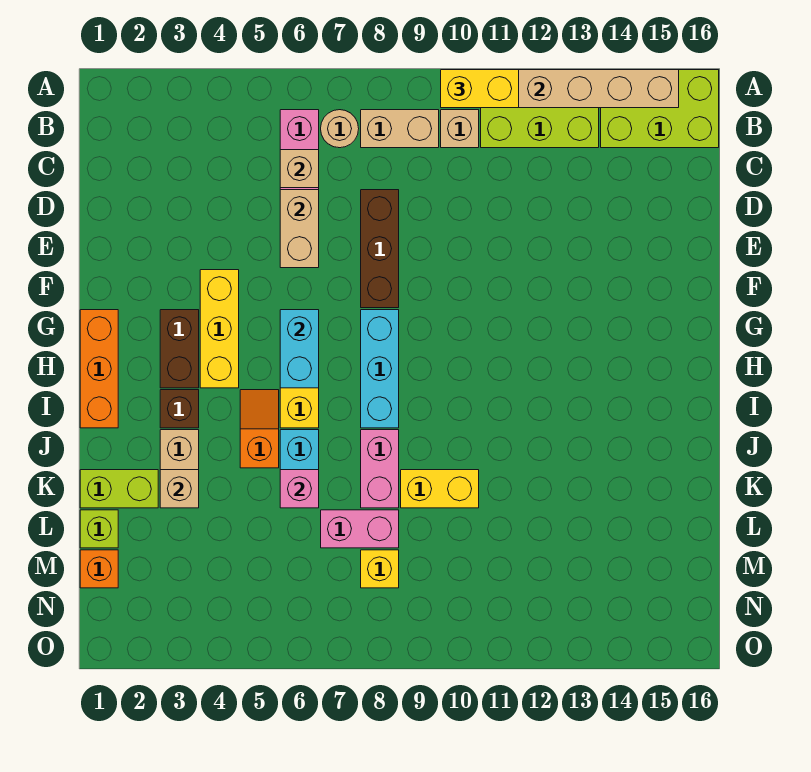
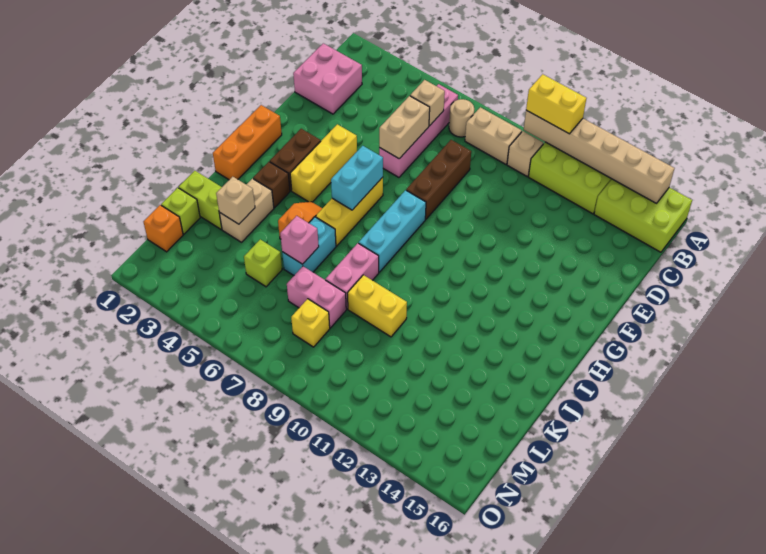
none -> pink brick C1:D2 level 1
none -> lime brick L5 level 1

